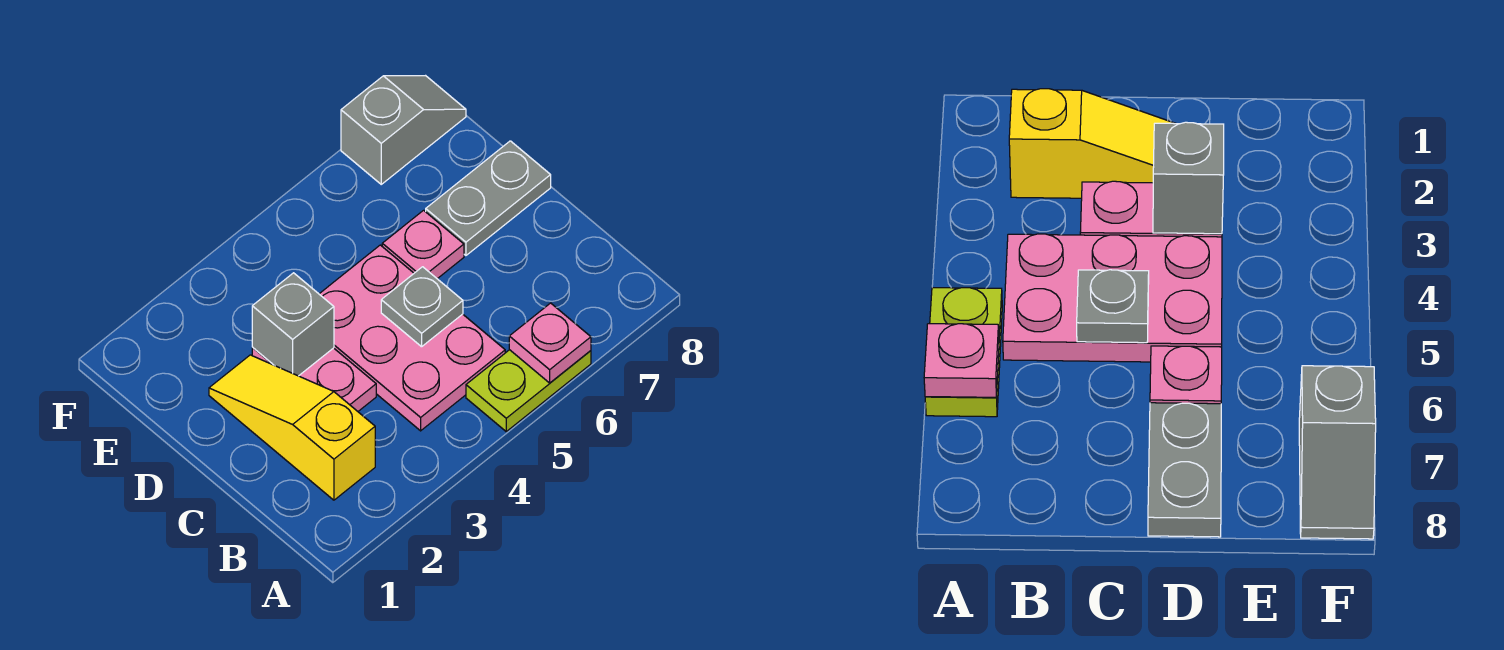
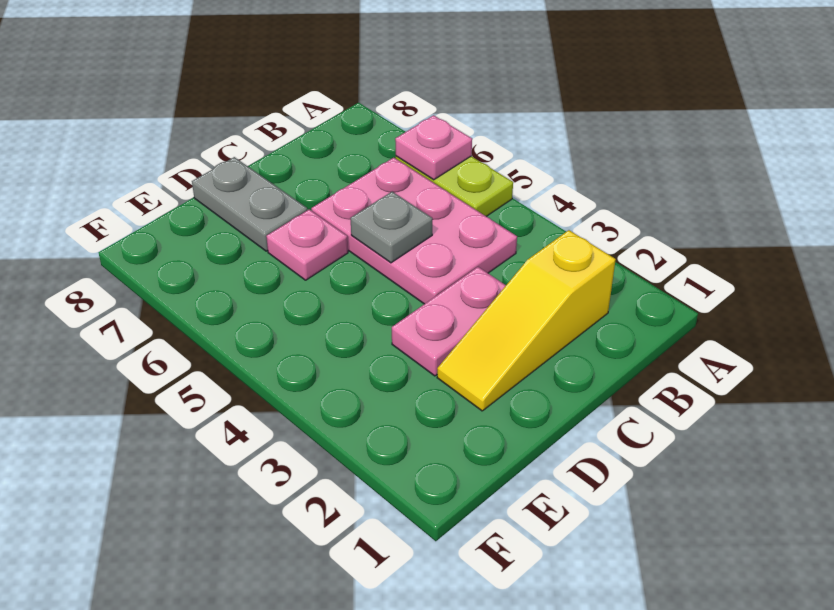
pink plate B4:D5 level 1 -> pink plate B4:C6 level 1
grey brick D3 level 2 -> none
grey slope F7:F8 level 1 top 7 -> none

